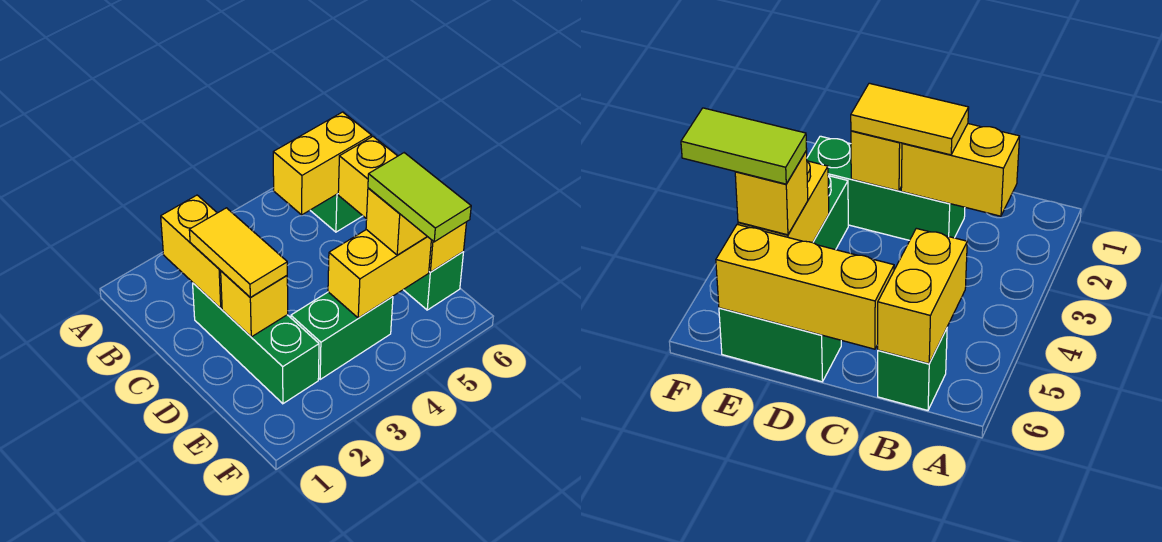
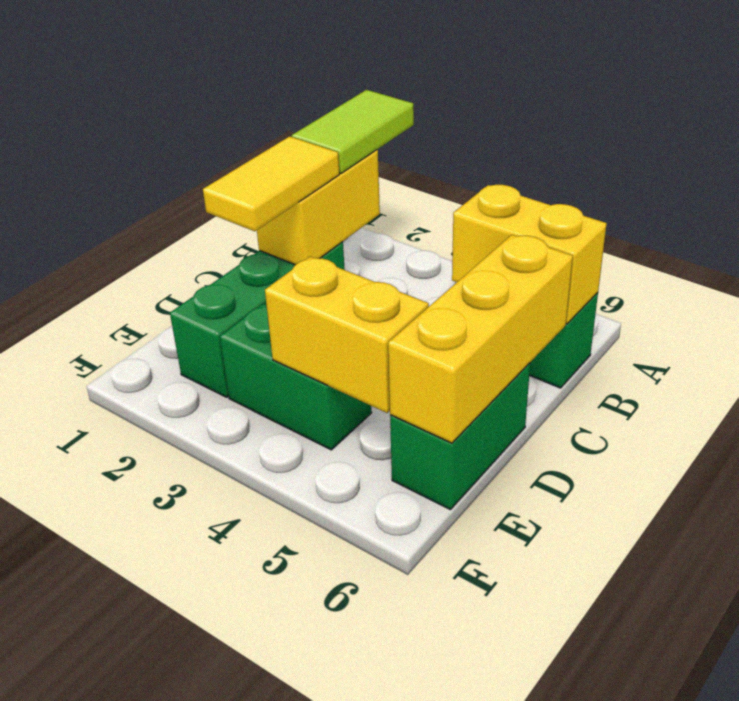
yellow brick D2 level 2 -> none
yellow brick E5 level 3 -> none
lime tile E5:F5 level 4 -> lime tile A2:B2 level 3

